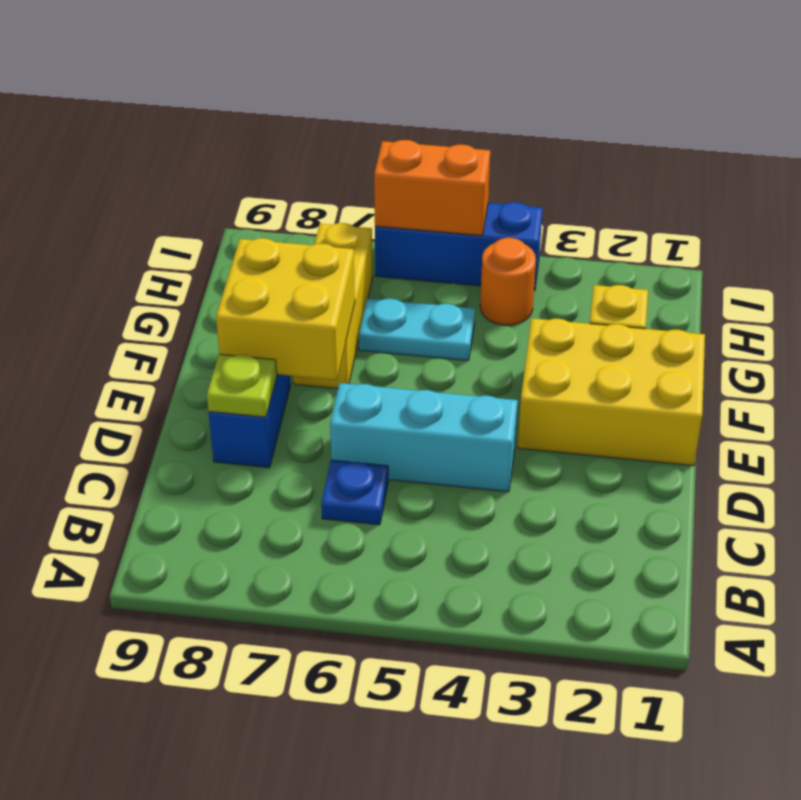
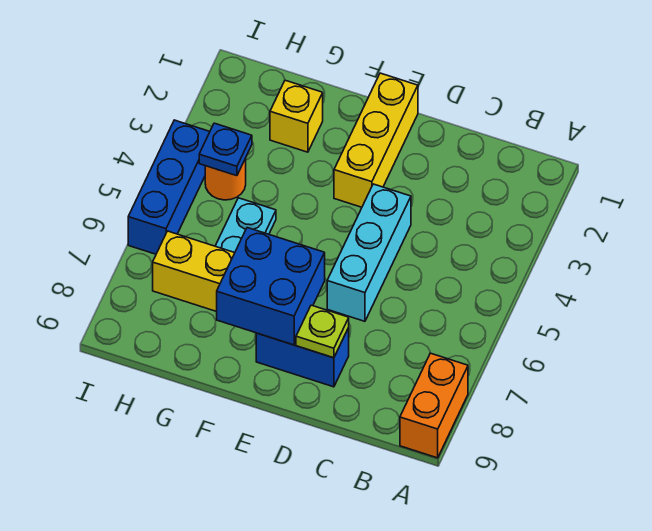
blue plate C6 level 1 -> blue plate H4 level 2
yellow brick E1:F3 level 1 -> yellow brick E1:E3 level 1
yellow brick E7:F8 level 2 -> blue brick E7:F8 level 2
orange brick I5:I6 level 2 -> orange brick A8:A9 level 1

